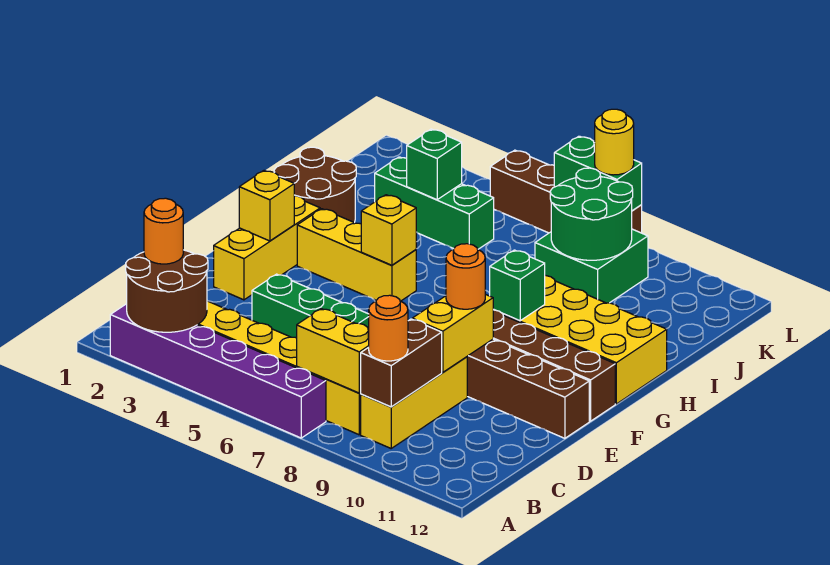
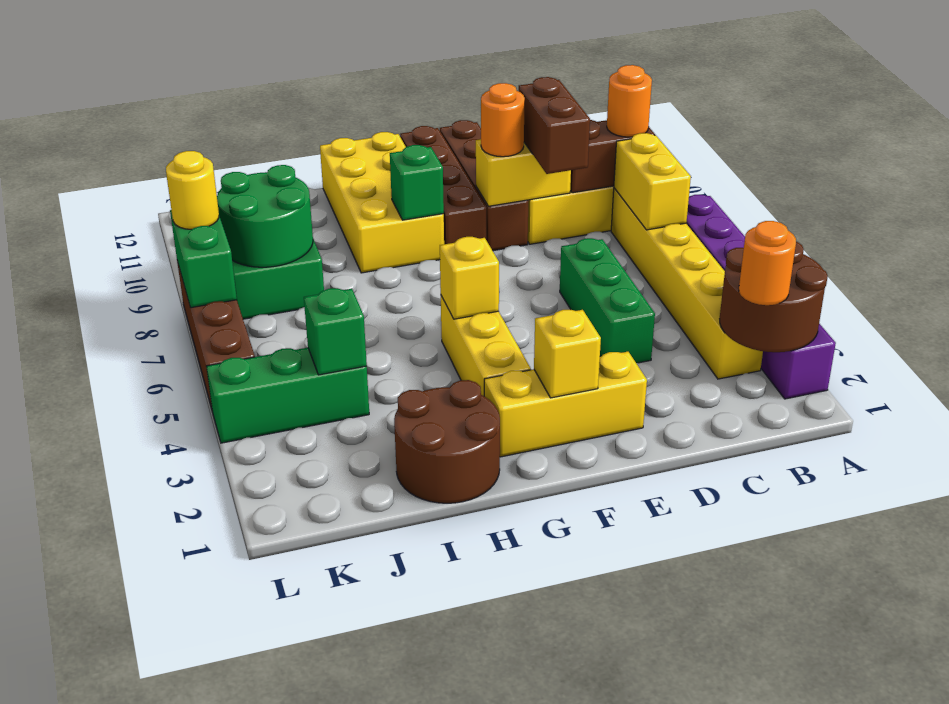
none -> brown brick D8:D9 level 3
green brick J3:J5 level 1 -> green brick J4:L4 level 1

